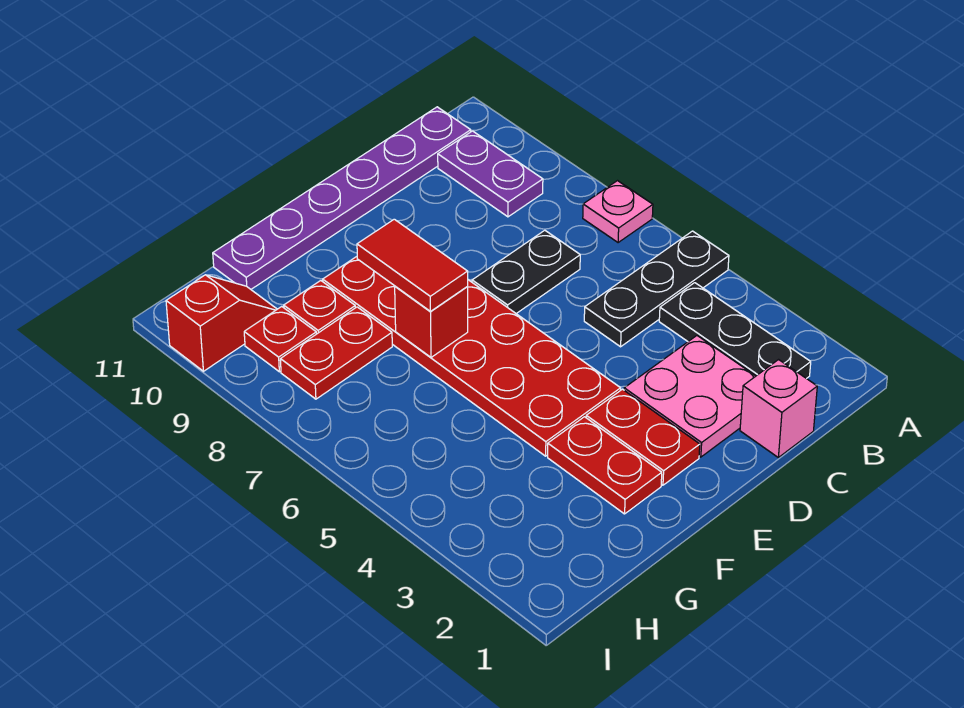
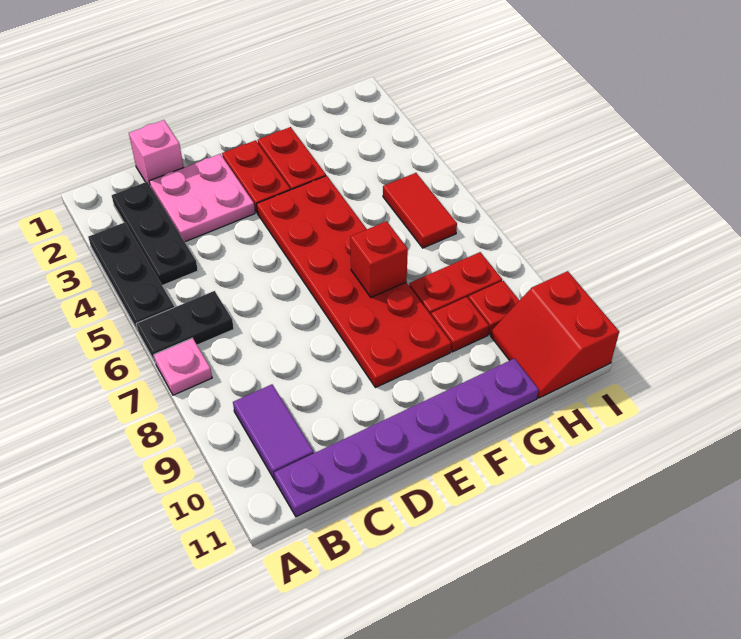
black plate A5:C5 level 1 -> black plate A3:A5 level 1
purple plate B9:B10 level 1 -> purple tile B9:B10 level 1
black plate C7:D7 level 1 -> black plate A6:B6 level 1
red tile F7:F8 level 3 -> red tile H5:H6 level 1
red slope H10:I10 level 1 top I -> red slope H10:I11 level 1 top I

